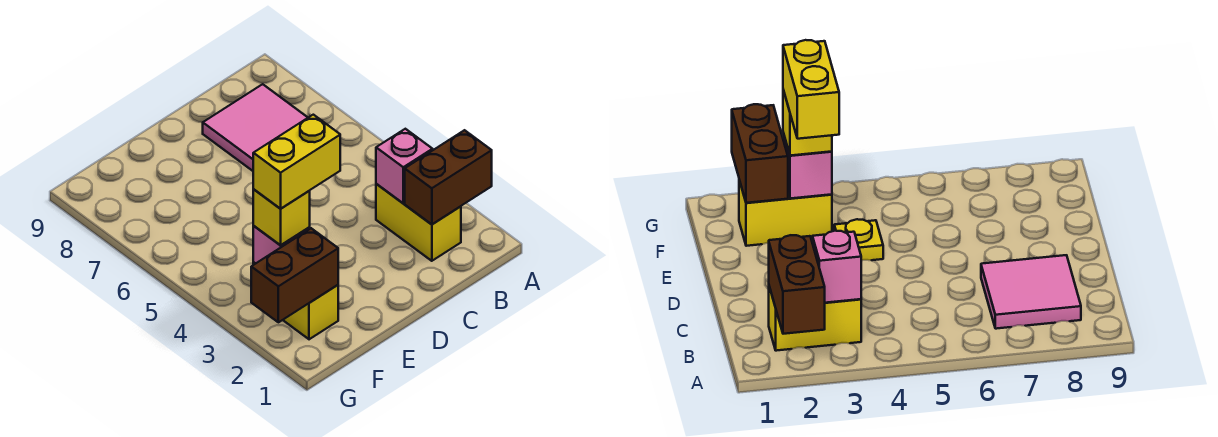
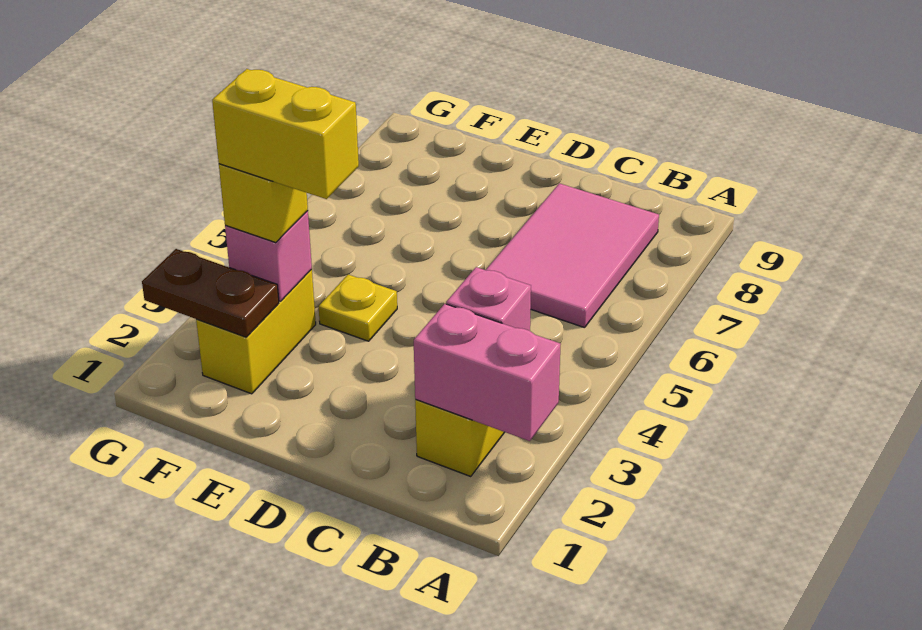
brown brick A2:B2 level 2 -> pink brick A2:B2 level 2
pink tile B7:C8 level 1 -> pink tile B6:C8 level 1
brown brick F2:G2 level 2 -> brown plate F2:G2 level 2

